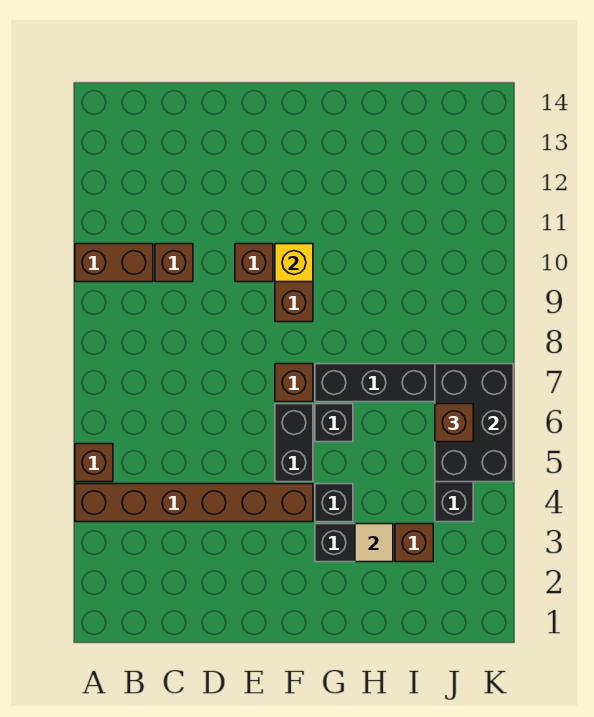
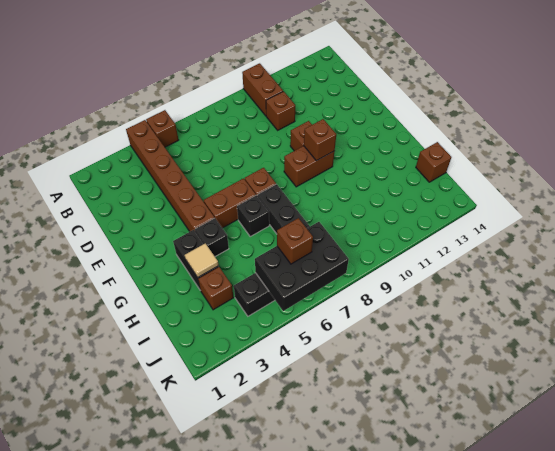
black brick F5:F6 level 1 -> brown brick F5:F6 level 1
yellow brick F10 level 2 -> brown brick F10 level 2
none -> brown brick I14 level 1

